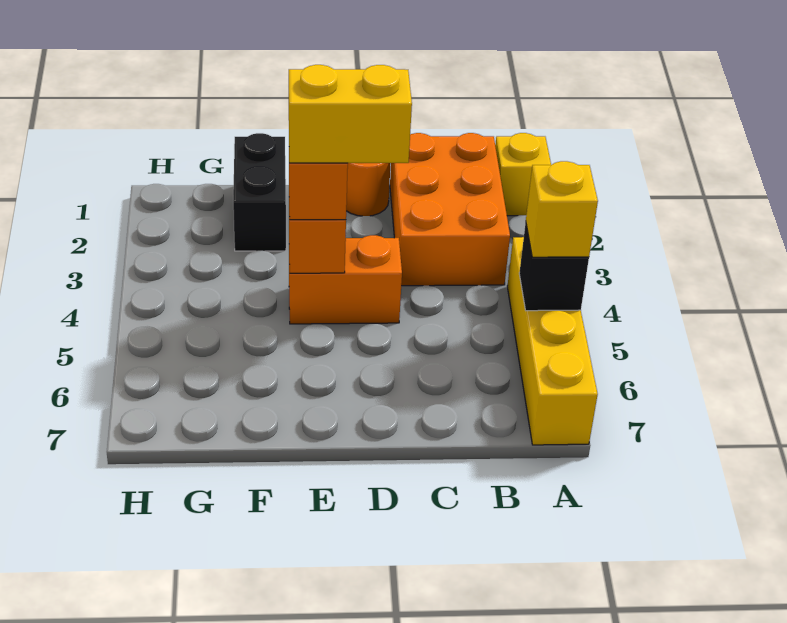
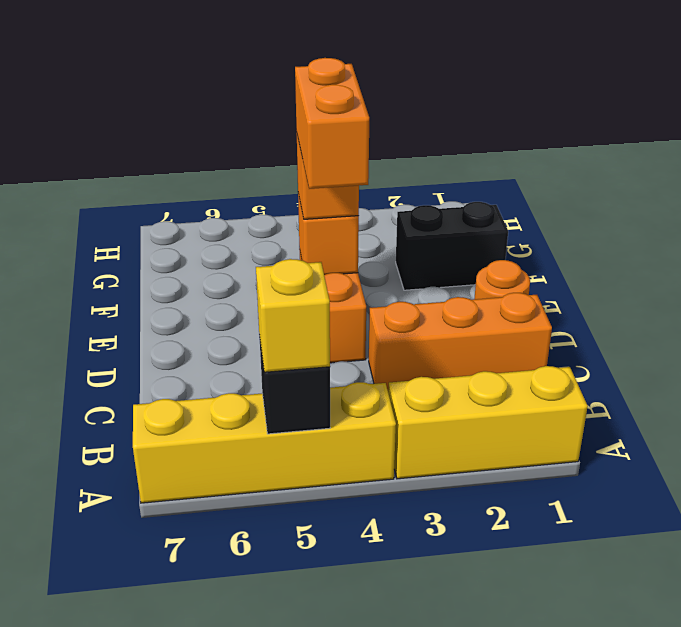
yellow brick A1 level 1 -> yellow brick A1:A3 level 1
orange brick B1:C3 level 1 -> orange brick C1:C3 level 1
yellow brick D4:E4 level 4 -> orange brick D4:E4 level 4

